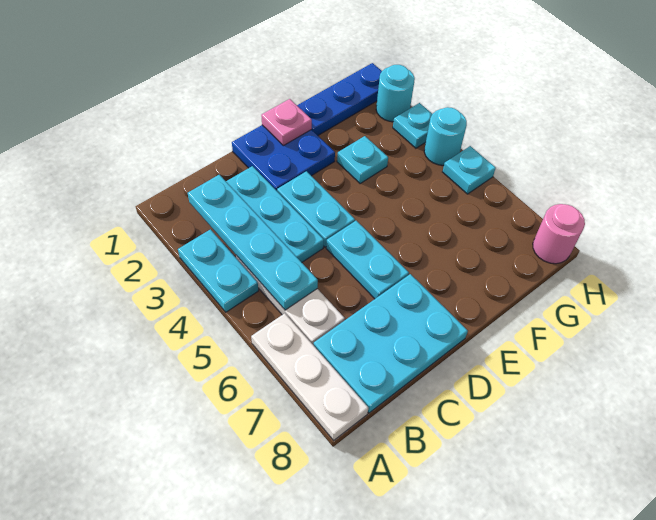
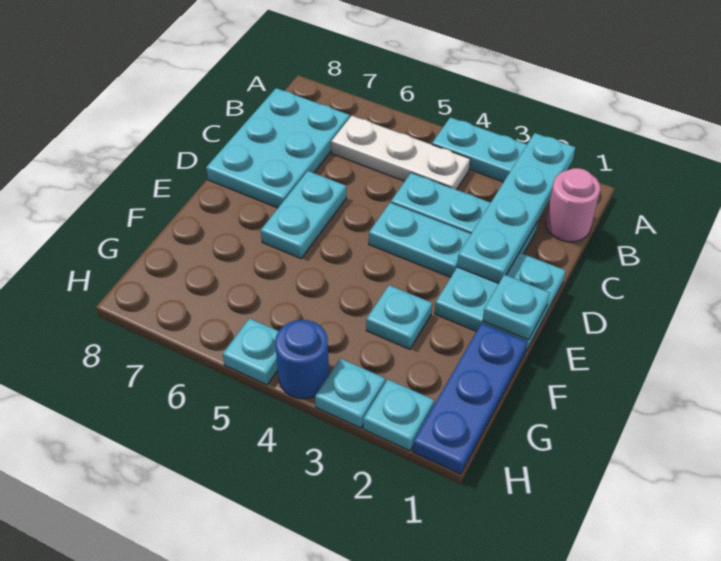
white plate A6:A8 level 1 -> none
cyan plate B2:B5 level 2 -> cyan plate A2:D2 level 2
blue plate D1:E2 level 1 -> cyan plate D1:E2 level 1
cyan plate D5:D6 level 1 -> cyan plate D6:E6 level 1
pink plate E1 level 2 -> cyan plate E1 level 2
cyan round brick H2 level 1 -> cyan plate H2 level 1
cyan round brick H4 level 1 -> blue round brick H4 level 1
pink round brick H8 level 1 -> pink round brick B1 level 1

